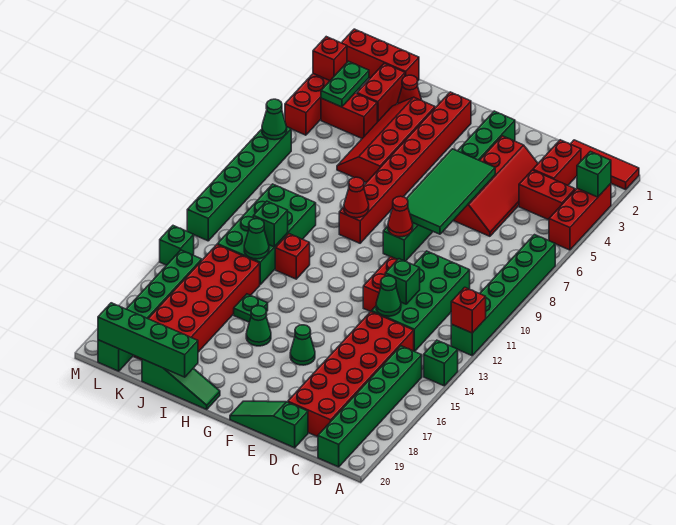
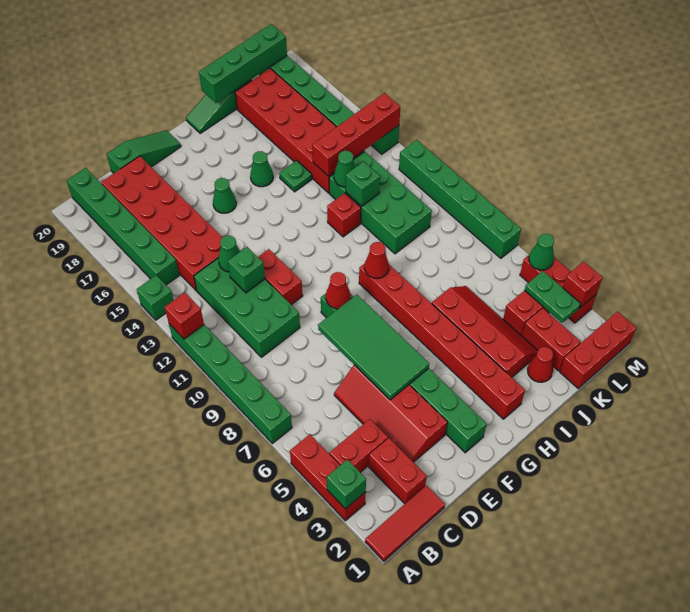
none -> red brick J14:M14 level 2
green cone M7 level 2 -> green cone M5 level 2

